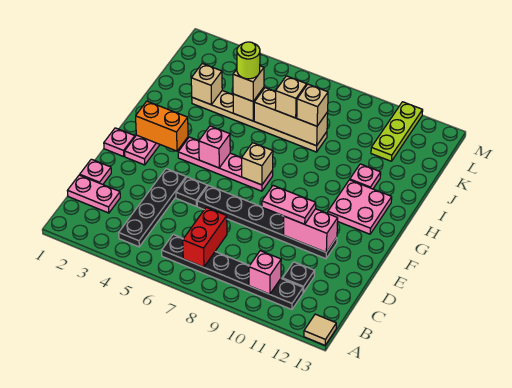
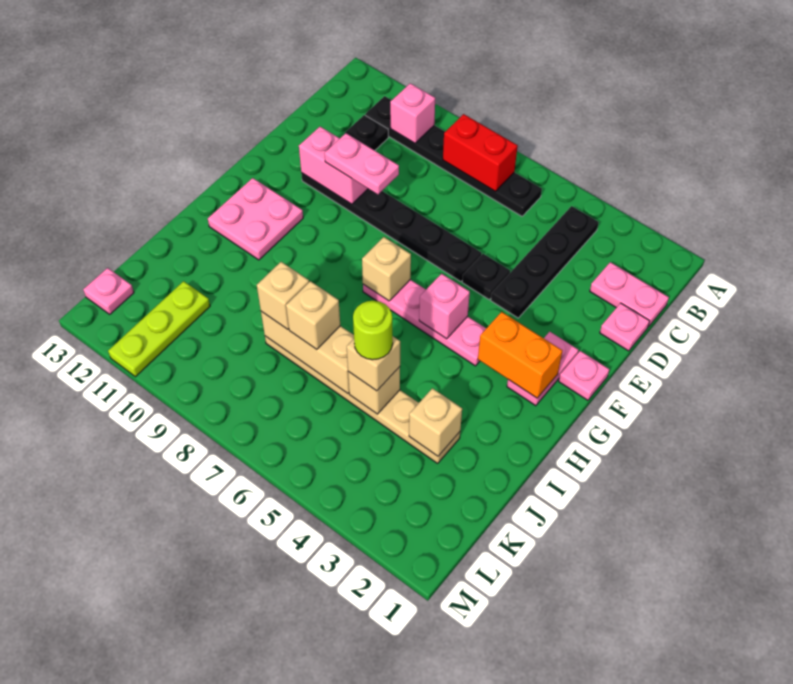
tan tile A13 level 1 -> none
red brick B7:C7 level 2 -> red brick B7:B8 level 2
pink plate I11 level 1 -> pink plate L13 level 1

